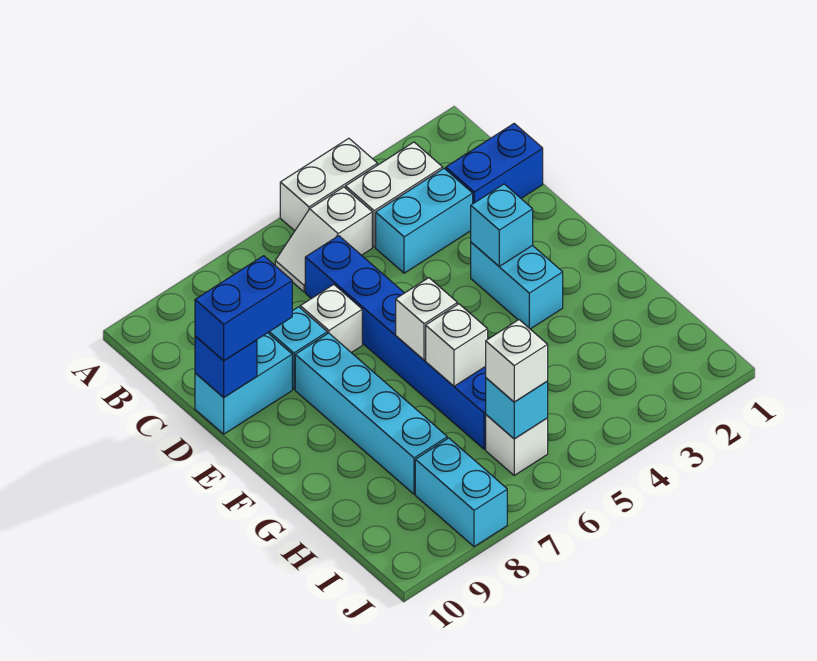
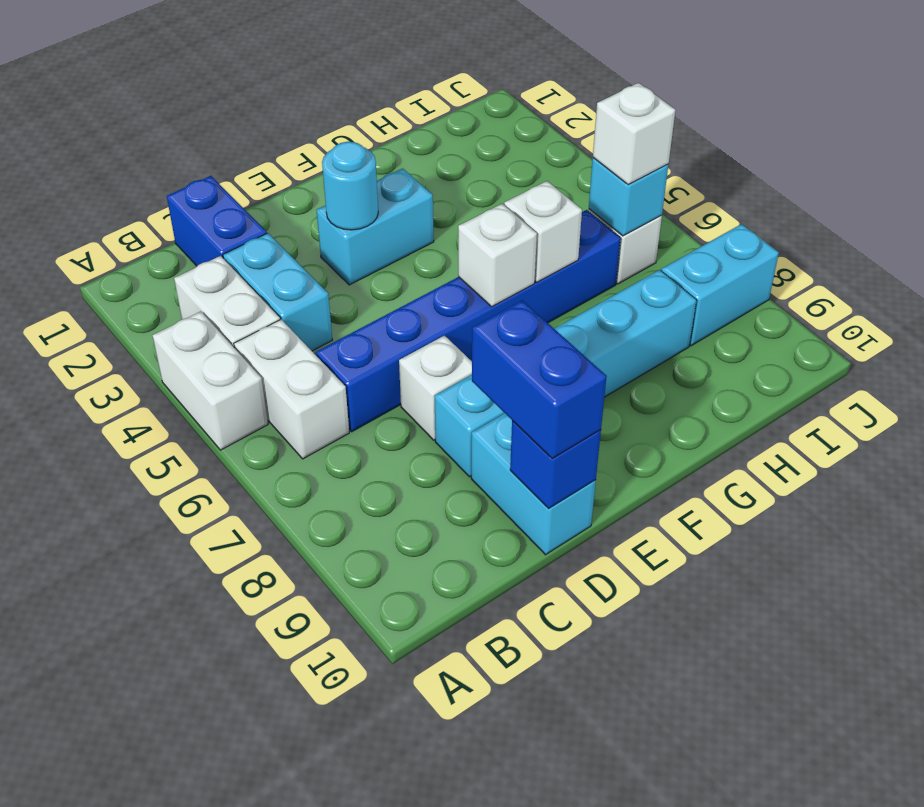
white slope B5:B6 level 1 top 5 -> white brick B5:B6 level 1
cyan brick E3 level 2 -> cyan round brick E3 level 2

